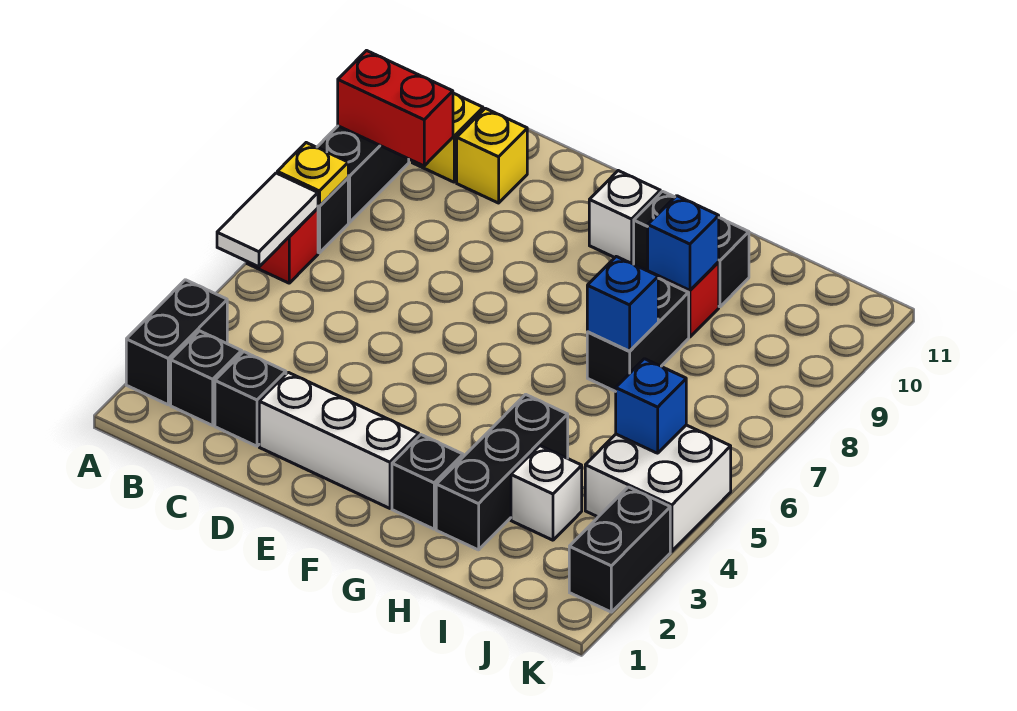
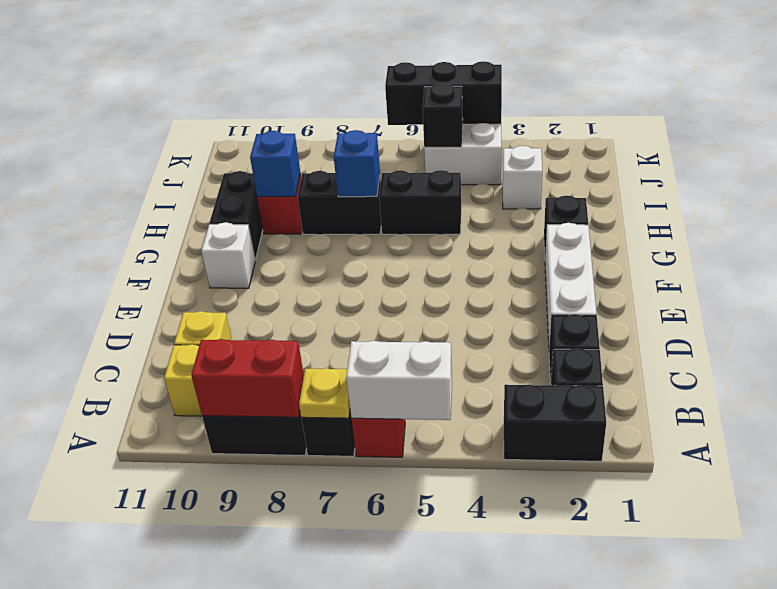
white tile A5:A6 level 2 -> white brick A5:A6 level 2
red brick A9:B9 level 2 -> red brick A8:A9 level 2
black brick H2:H4 level 1 -> black brick K4:K6 level 2
blue brick J5 level 2 -> black brick J5 level 2
black brick K2:K3 level 1 -> black brick H5:H6 level 1

